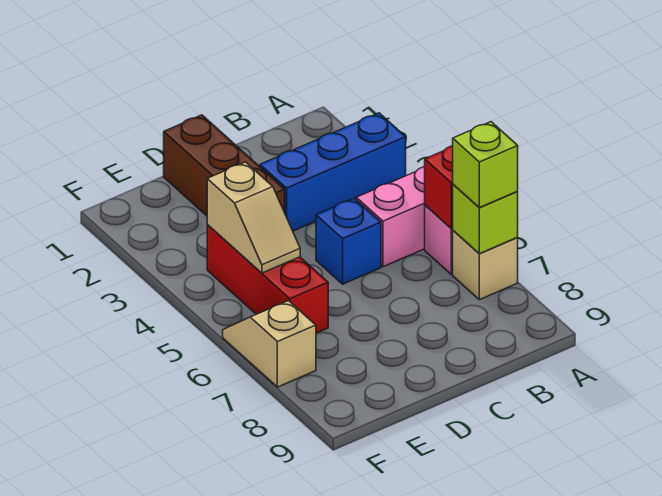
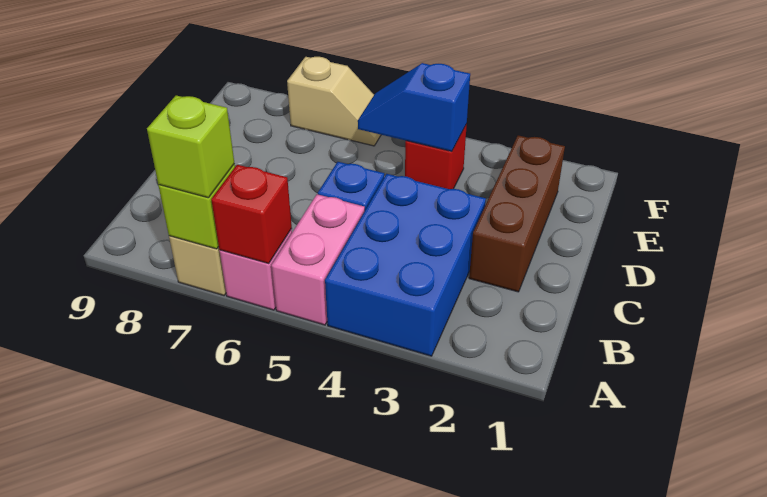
blue brick A3:C3 level 1 -> blue brick A3:C4 level 1
brown brick D1:D3 level 1 -> brown brick C2:E2 level 1
red brick E4:E6 level 1 -> red brick E4 level 1
tan slope E4:E5 level 2 top 4 -> blue slope E4:E5 level 2 top 4

